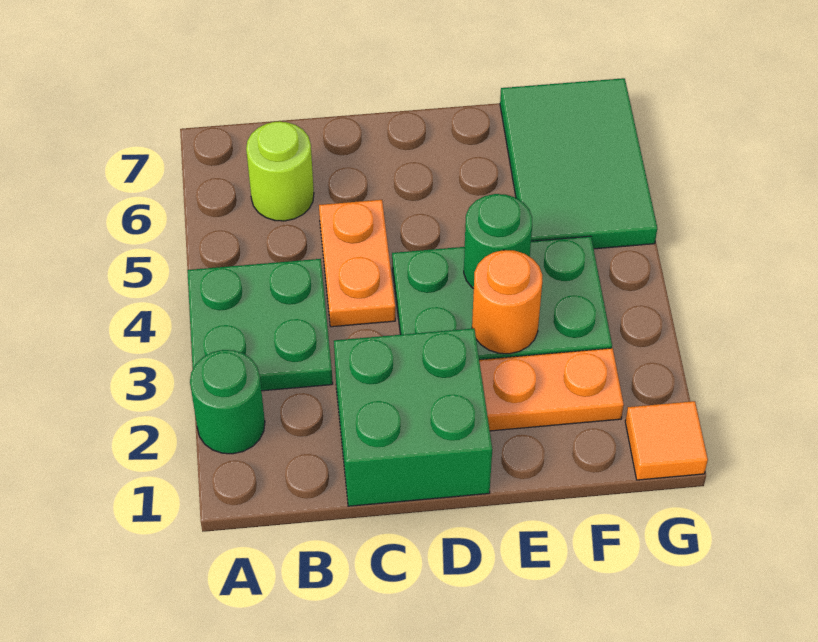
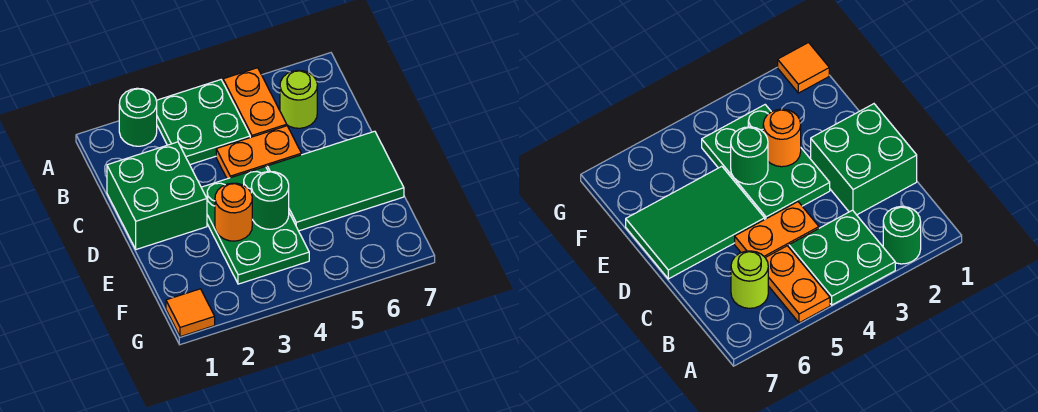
orange plate E2:F2 level 1 -> orange plate A5:B5 level 1
green tile F5:G7 level 1 -> green tile D5:E7 level 1

